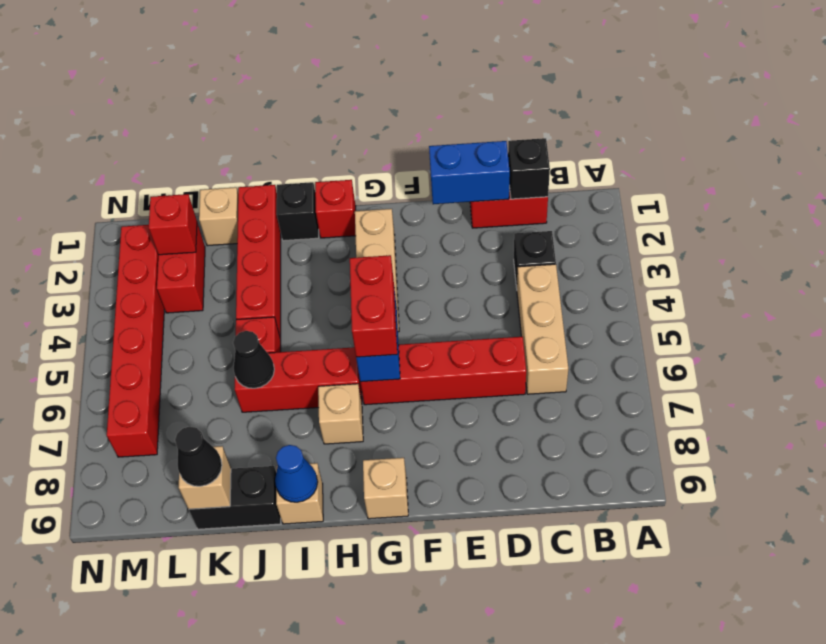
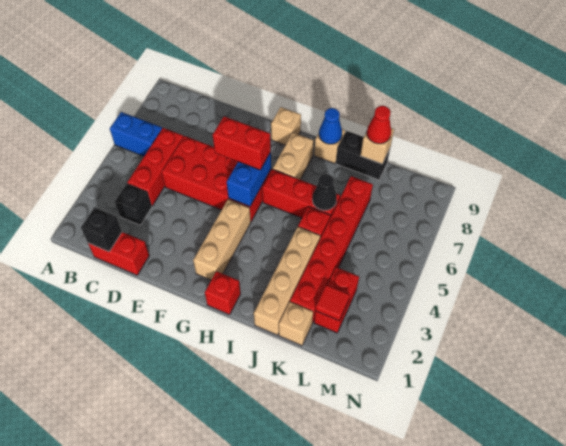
tan brick C4:C6 level 1 -> red brick C4:C6 level 1
blue brick D1:E1 level 2 -> blue brick A6:B6 level 1
red brick D6:G6 level 1 -> red brick D5:G6 level 1
red brick G5:G6 level 3 -> red brick F6:G6 level 3
tan brick H7 level 1 -> tan brick H7:H8 level 1
black brick I1 level 1 -> none
red brick J1:J4 level 1 -> tan brick J1:J4 level 1
black cone K9 level 3 -> red cone K9 level 3
red brick L2 level 2 -> red tile L2 level 2
red brick M2:M7 level 1 -> red brick K2:K7 level 1

